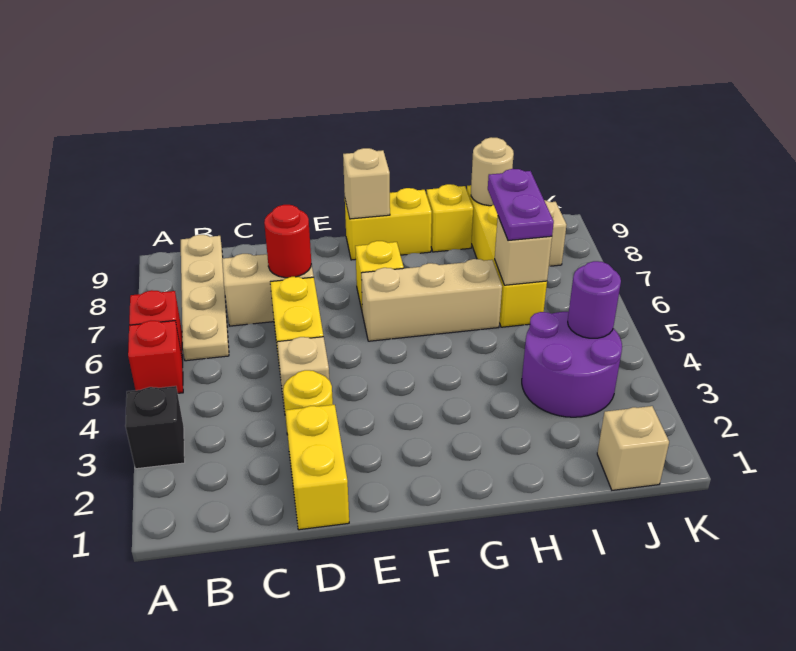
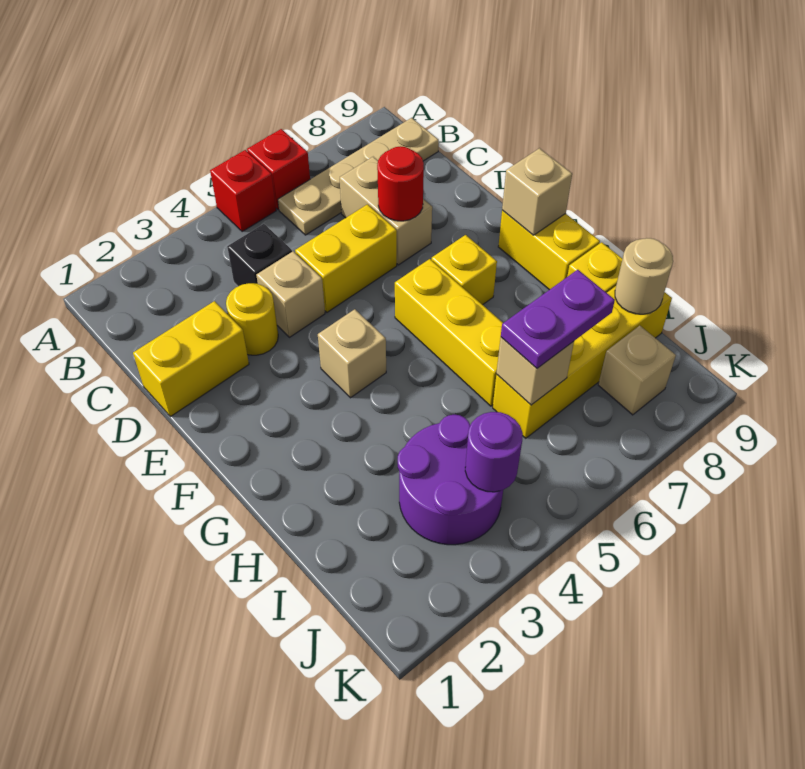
black brick A3 level 1 -> black brick C4 level 1
tan brick F6:H6 level 1 -> yellow brick F6:H6 level 1
tan brick J1 level 1 -> tan brick F4 level 1

